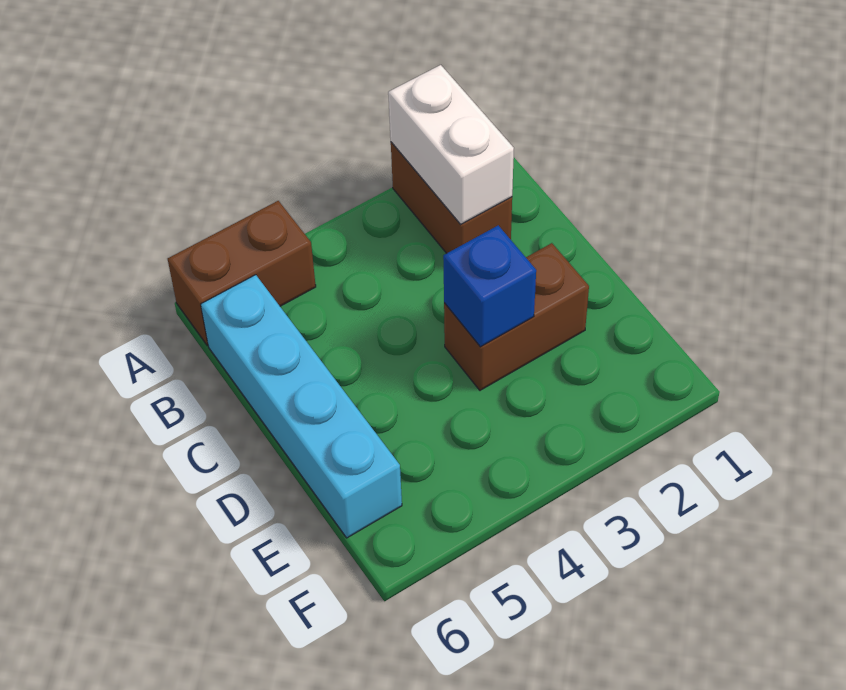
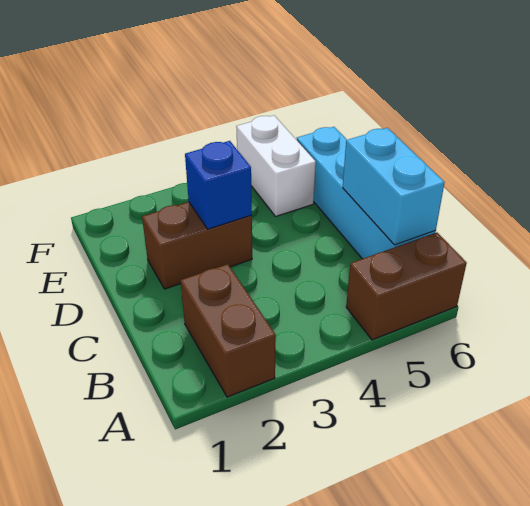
white brick A2:B2 level 2 -> white brick E5:F5 level 1
none -> cyan brick B6:C6 level 2

